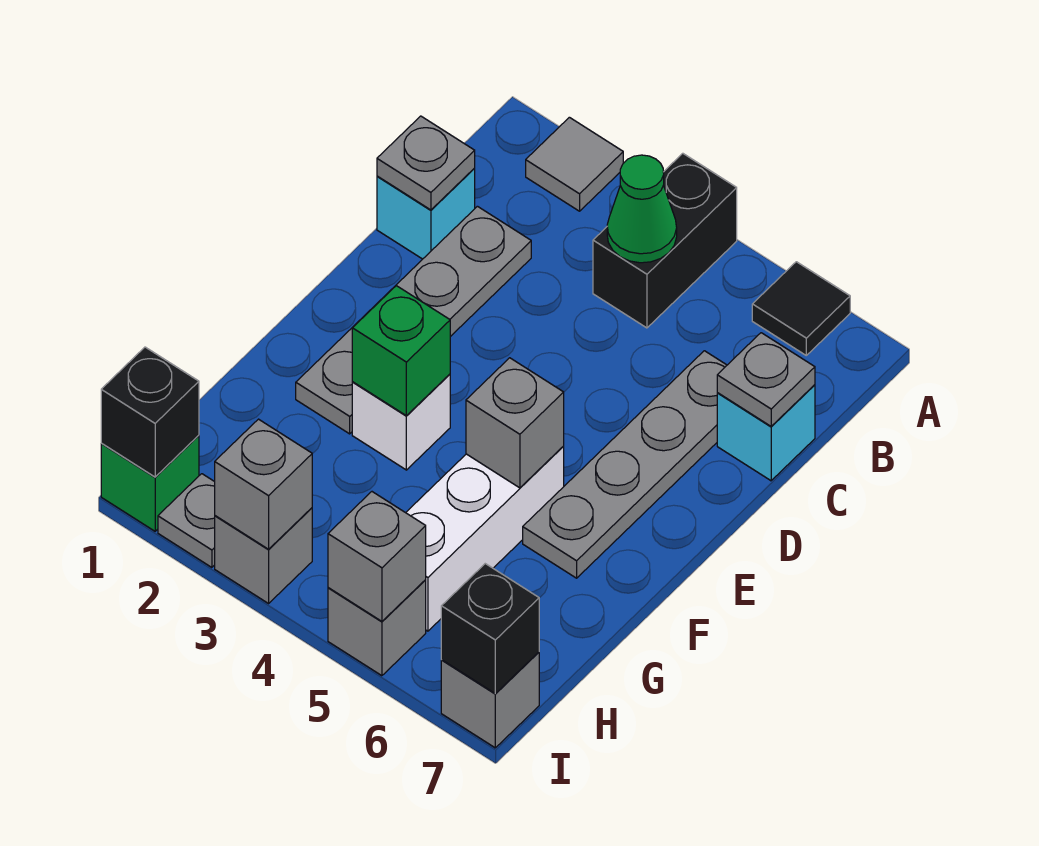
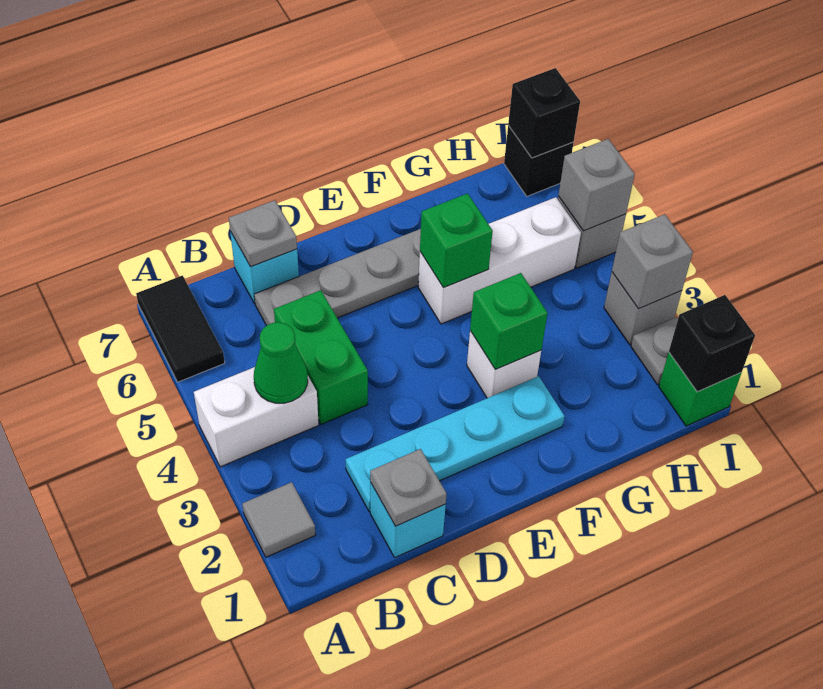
black brick A4:B4 level 1 -> white brick A4:B4 level 1
black tile A6 level 1 -> black tile A6:A7 level 1
grey plate C2:F2 level 1 -> cyan plate C2:F2 level 1
none -> green brick C4:C5 level 1
grey brick F5 level 2 -> green brick F5 level 2
grey brick I7 level 1 -> black brick I7 level 1

